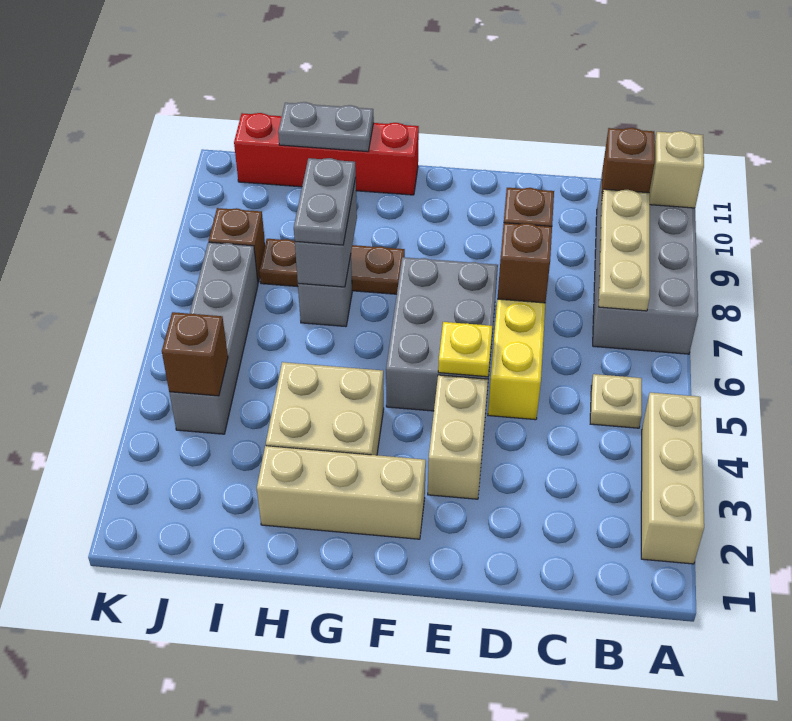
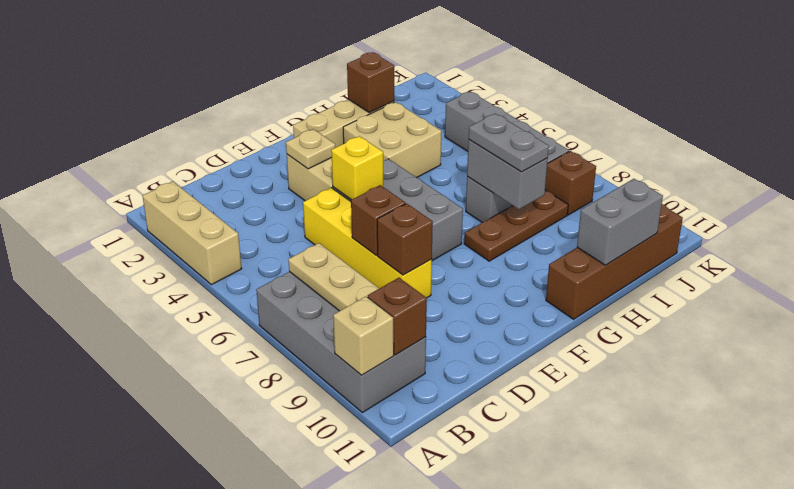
tan plate B5 level 1 -> tan plate E3 level 2
yellow plate E5 level 2 -> yellow brick E5 level 2
red brick G11:J11 level 1 -> brown brick G11:J11 level 1
grey plate H11:I11 level 2 -> grey brick H11:I11 level 2
brown brick J4 level 2 -> brown brick H2 level 2

